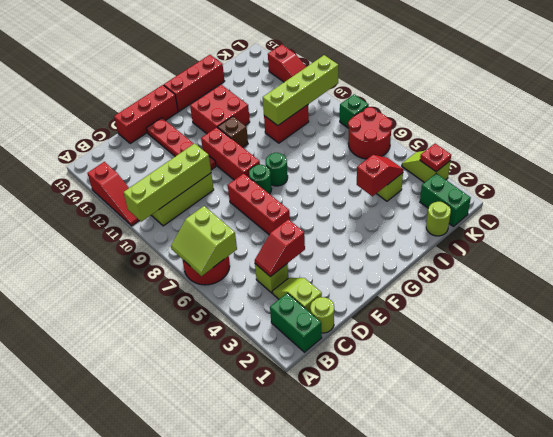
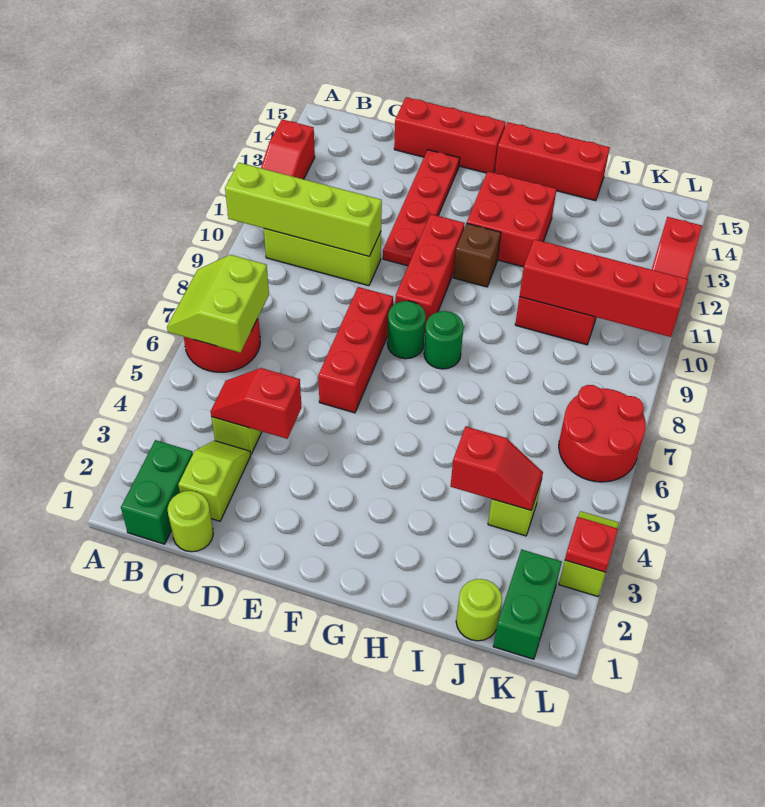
lime brick I10:L10 level 2 -> red brick I10:L10 level 2
green brick L8 level 1 -> none

